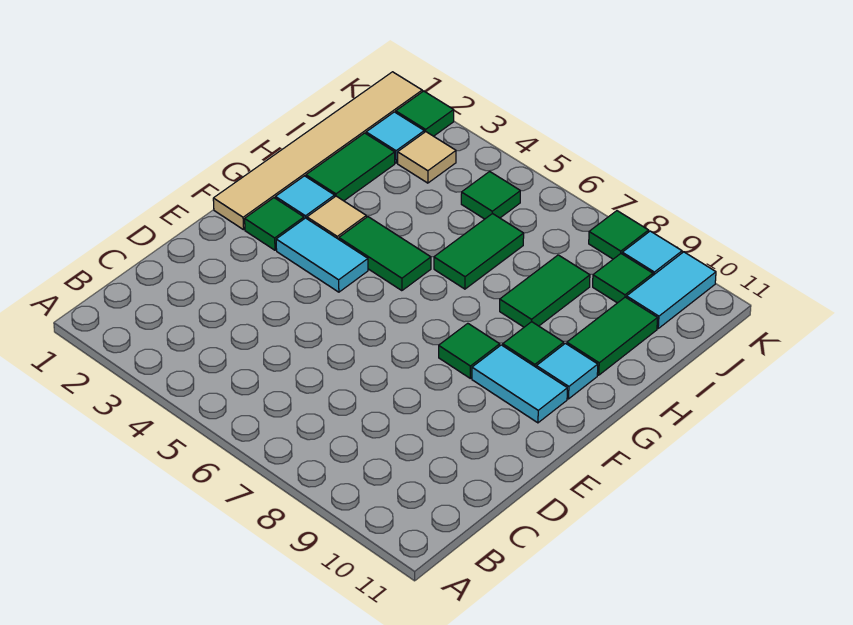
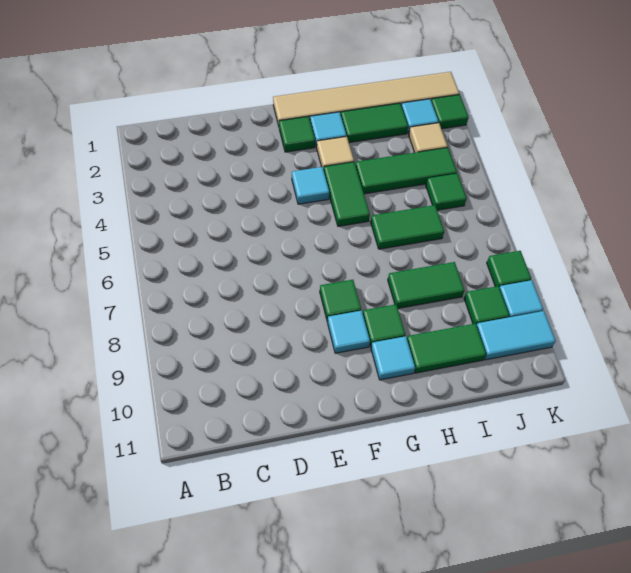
cyan tile F3:F4 level 1 -> cyan tile F4 level 1
cyan tile F9:F10 level 1 -> cyan tile F9 level 1
none -> green tile H4:J4 level 1

